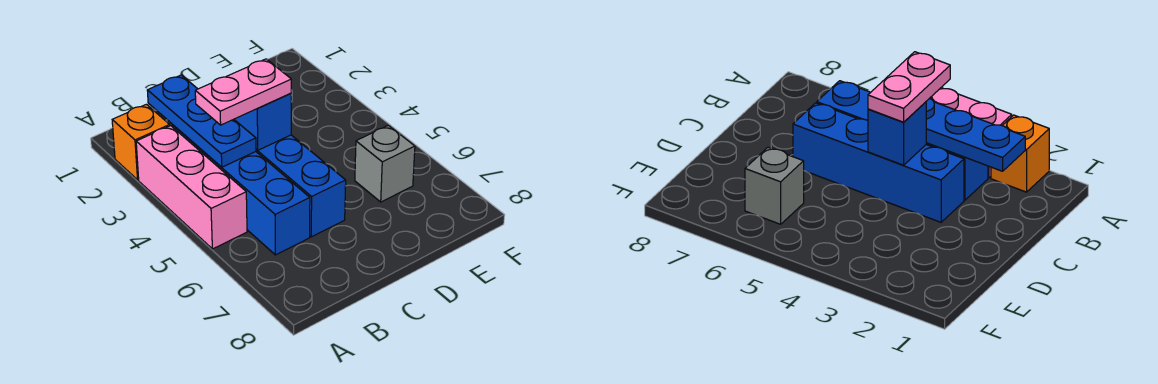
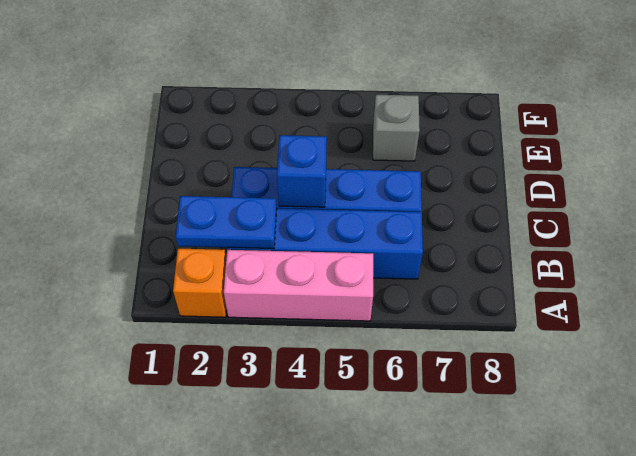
blue plate B2:B4 level 2 -> blue plate B2:B3 level 2
pink plate B4:C4 level 3 -> none

